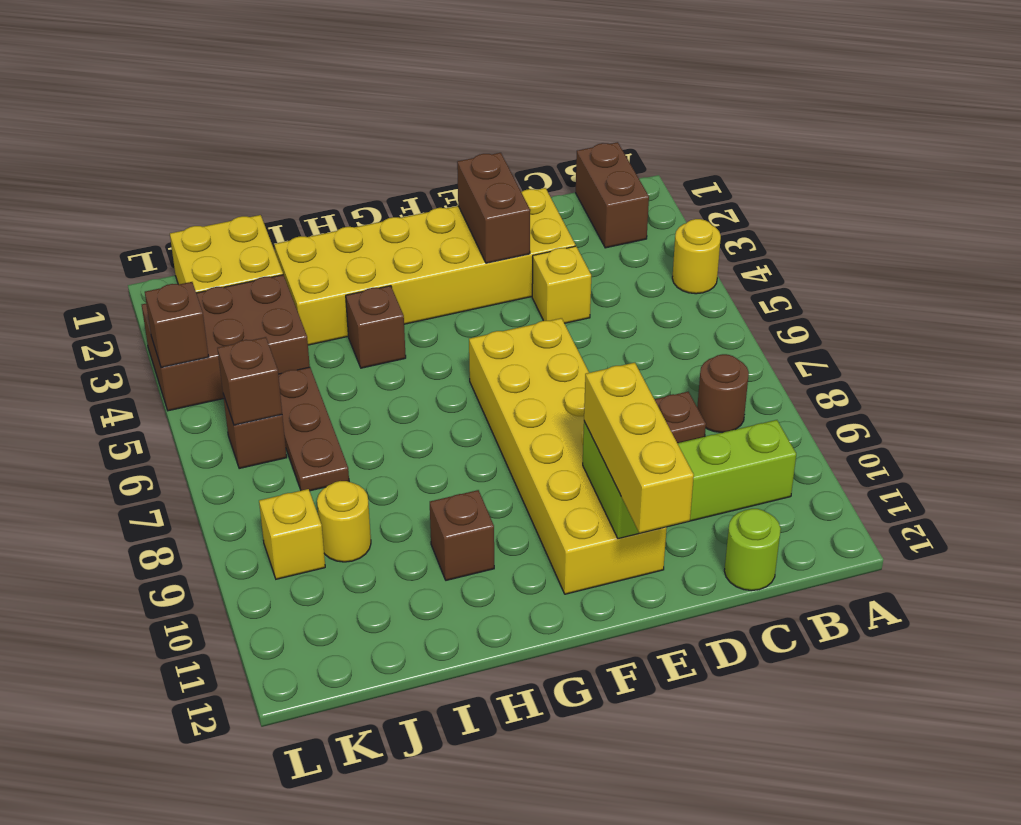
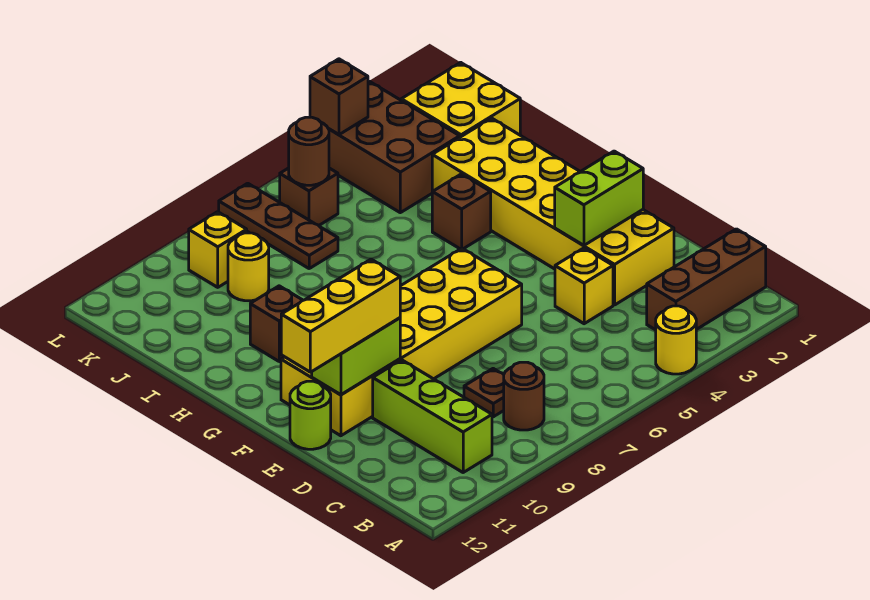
brown brick B1:B2 level 1 -> brown brick B1:B3 level 1
lime round brick C12 level 1 -> lime round brick E12 level 1
brown brick E2:E3 level 2 -> lime brick E2:E3 level 2
brown plate J5:J7 level 1 -> brown plate J7:L7 level 1
brown brick K6 level 2 -> brown round brick K6 level 2

